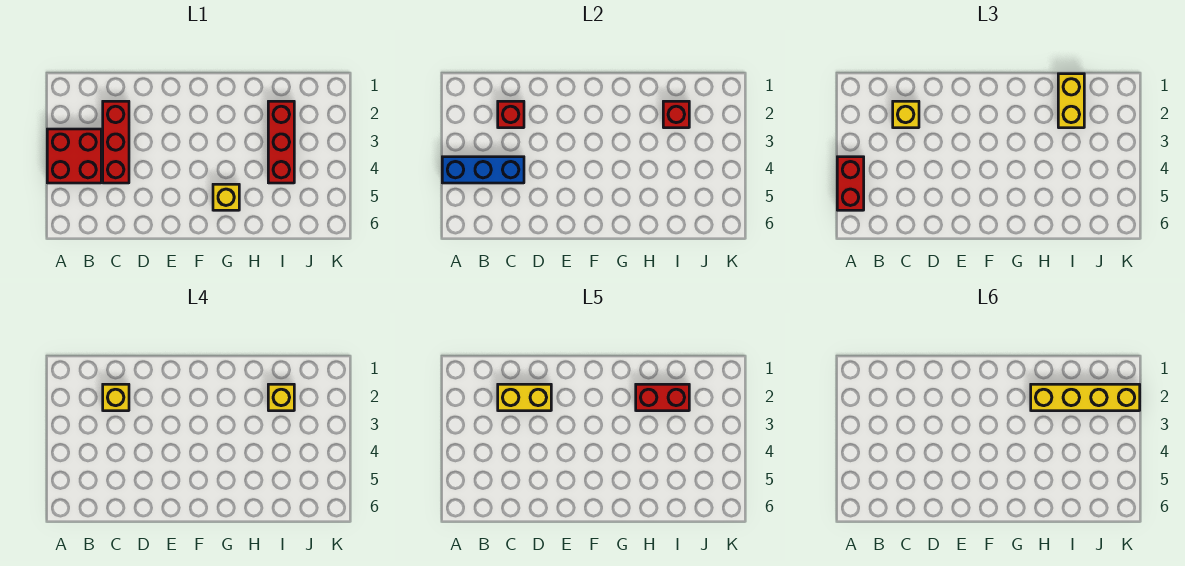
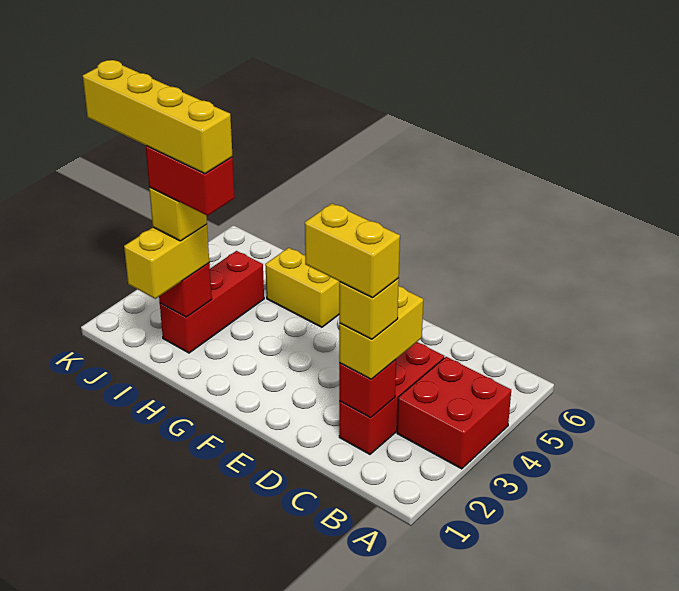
blue brick A4:C4 level 2 -> none
red brick A4:A5 level 3 -> none
yellow brick C2 level 3 -> yellow brick C2:C3 level 3
yellow brick G5 level 1 -> yellow brick G5:H5 level 1

